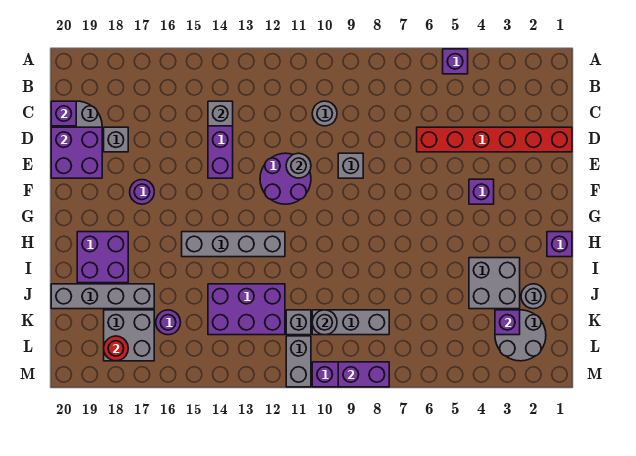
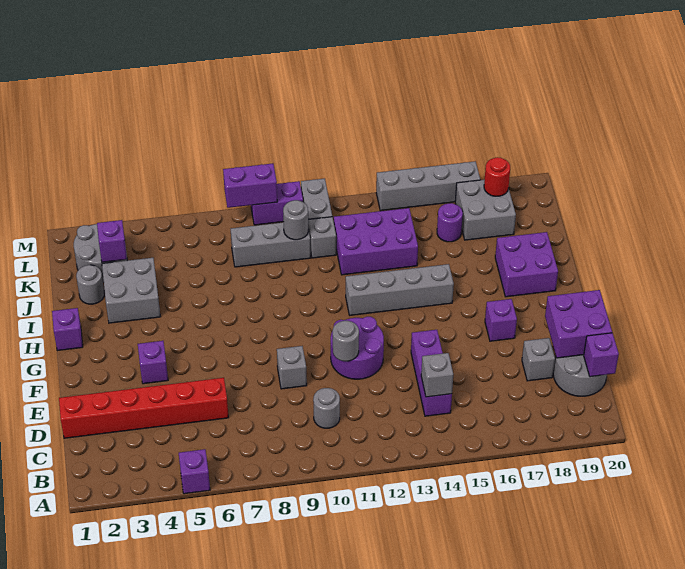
purple round brick F17 level 1 -> purple brick F17 level 1
grey brick J17:J20 level 1 -> grey brick M14:M17 level 1

